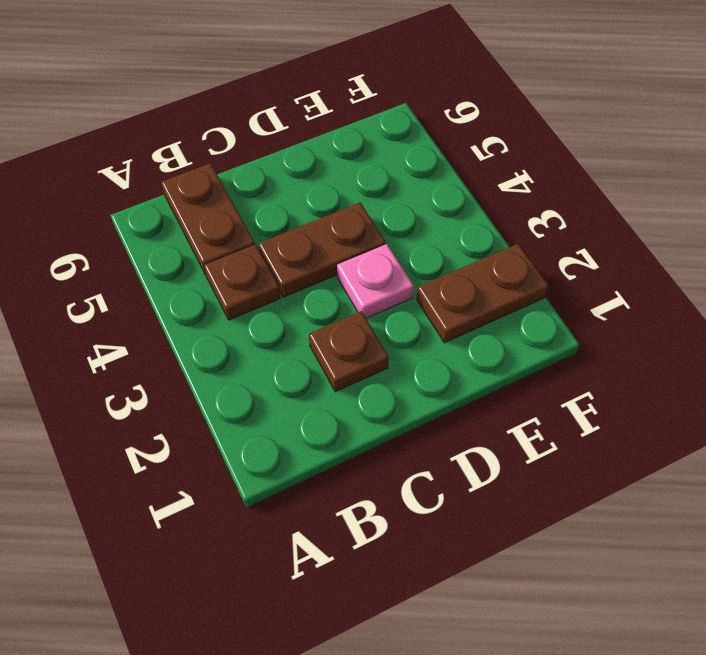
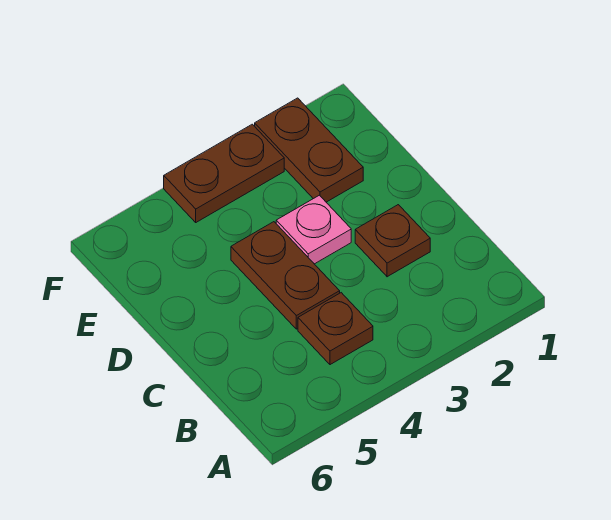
brown plate B5:B6 level 1 -> brown plate F3:F4 level 1

